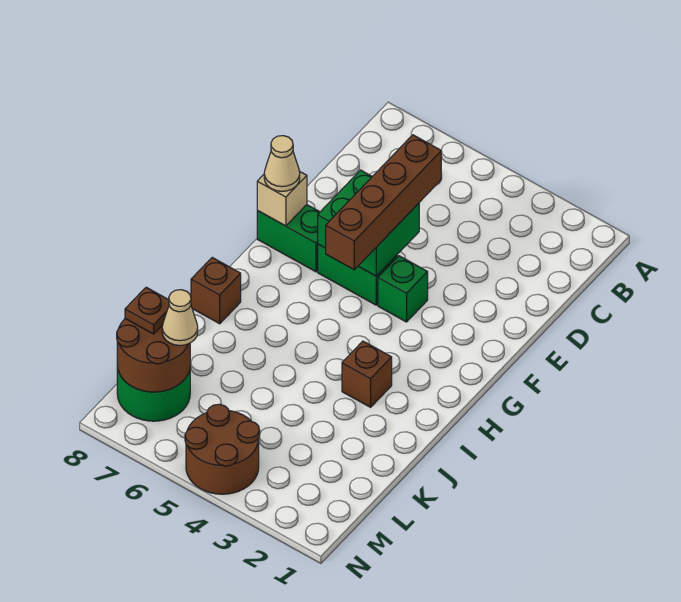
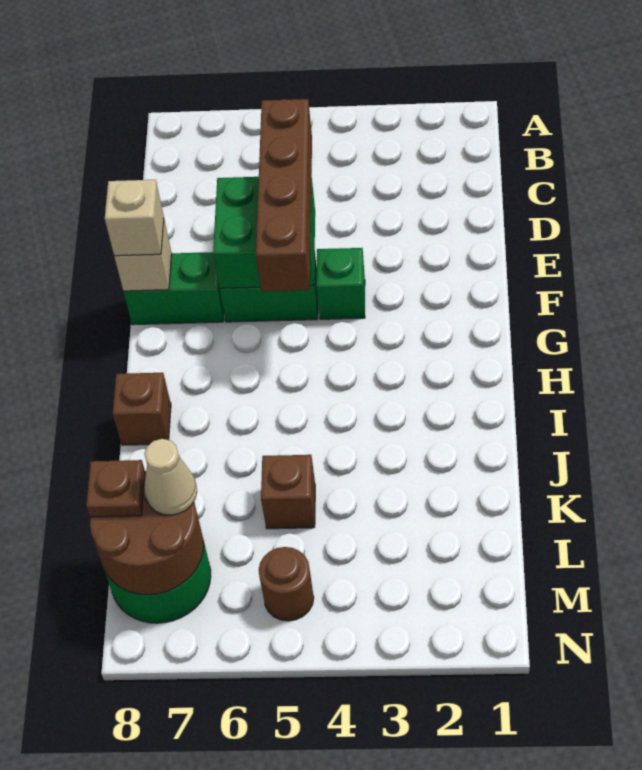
tan cone F8 level 3 -> tan brick F8 level 3
brown brick I3 level 1 -> brown brick K5 level 1
brown round brick M4:N5 level 1 -> brown round brick M5 level 1

